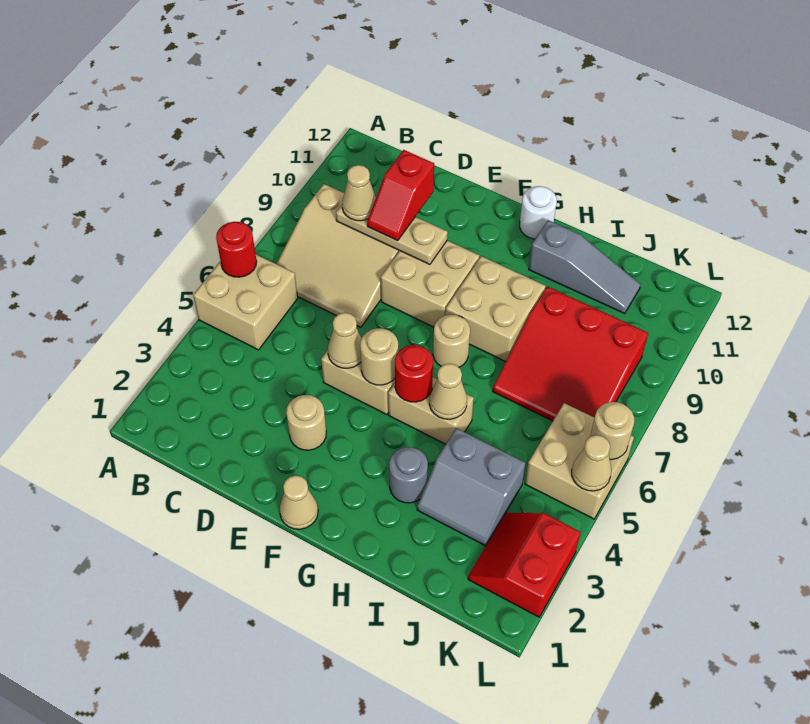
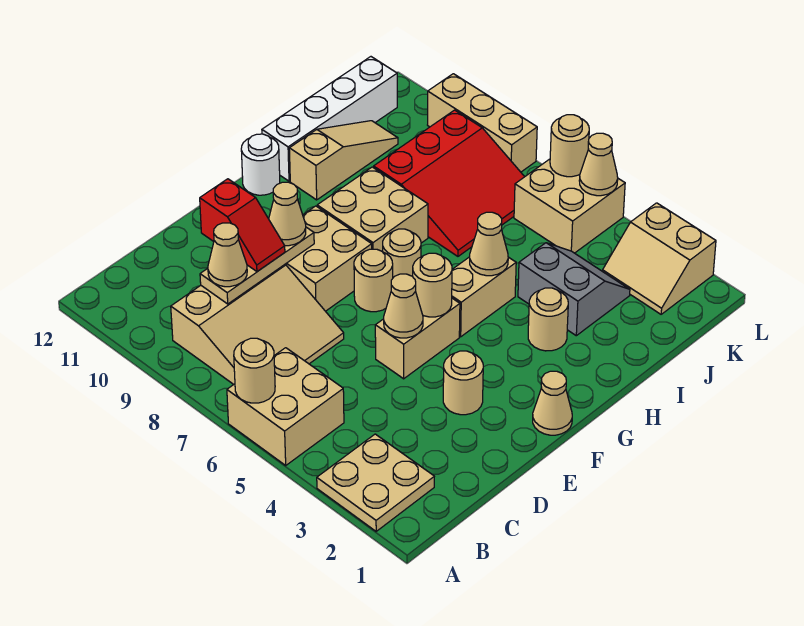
none -> tan plate A2:B3 level 1
red round brick A6 level 2 -> tan round brick A6 level 2
none -> tan cone E9 level 3
none -> tan round brick F7 level 1
red round brick G5 level 2 -> none
grey round brick H3 level 1 -> tan round brick H3 level 1
grey slope H11:J11 level 1 top H -> tan slope H11:J11 level 1 top H
none -> white brick H12:K12 level 1
grey slope I3:J4 level 1 top 4 -> grey slope I3:J4 level 1 top I
red slope K2:L3 level 1 top L -> tan slope K2:L3 level 1 top L
none -> tan brick L8:L10 level 1

